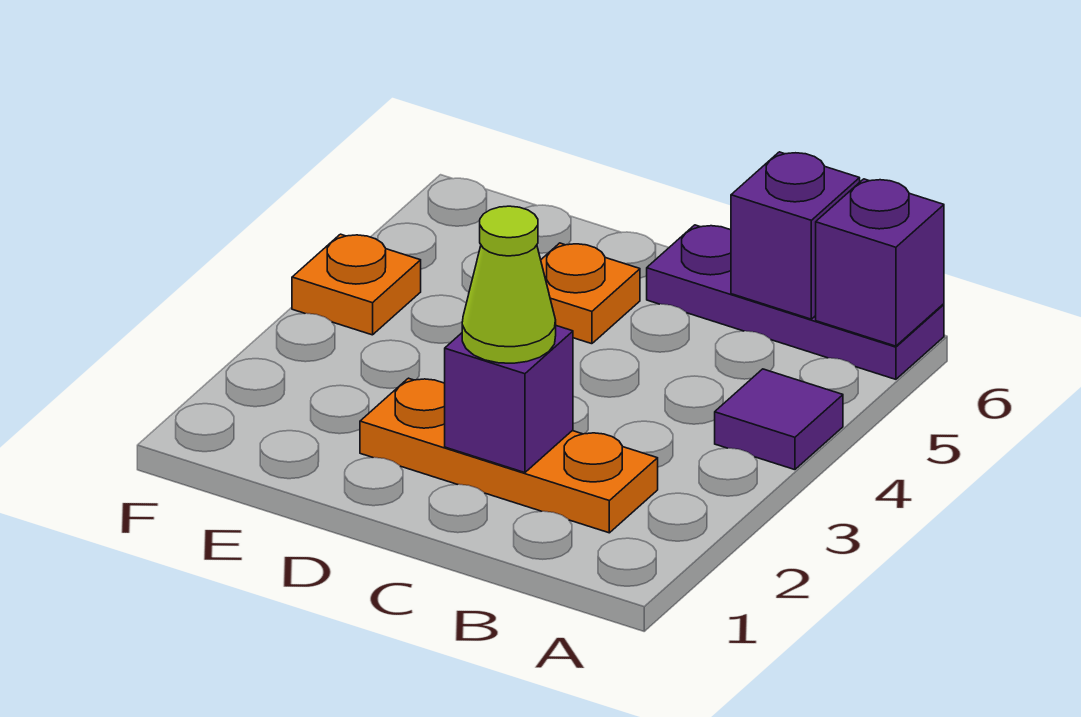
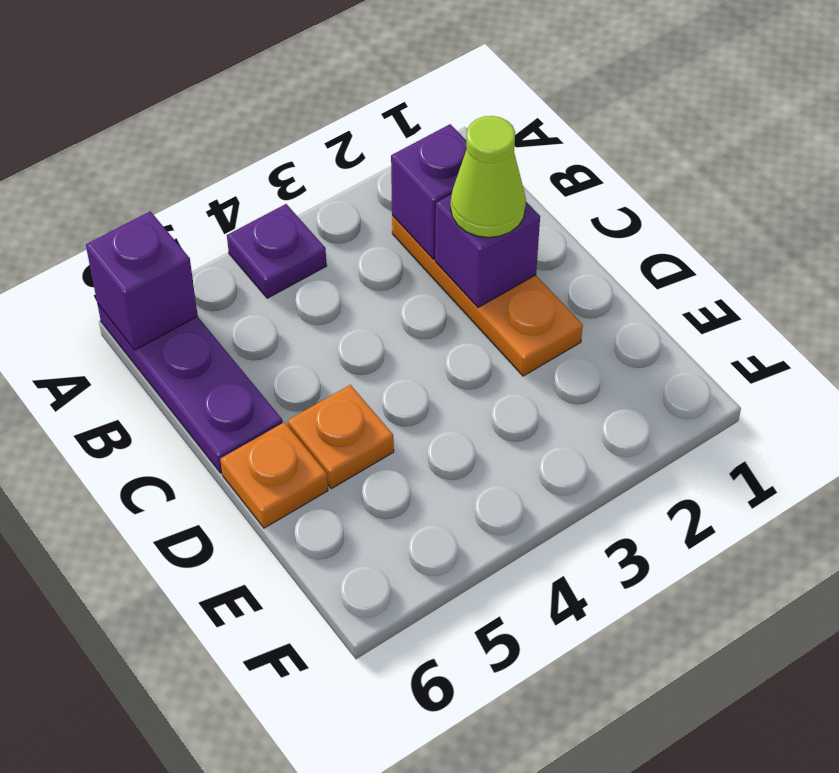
purple tile A4 level 1 -> purple plate A4 level 1
purple brick B6 level 2 -> purple brick B2 level 2
orange plate F4 level 1 -> orange plate D6 level 1

